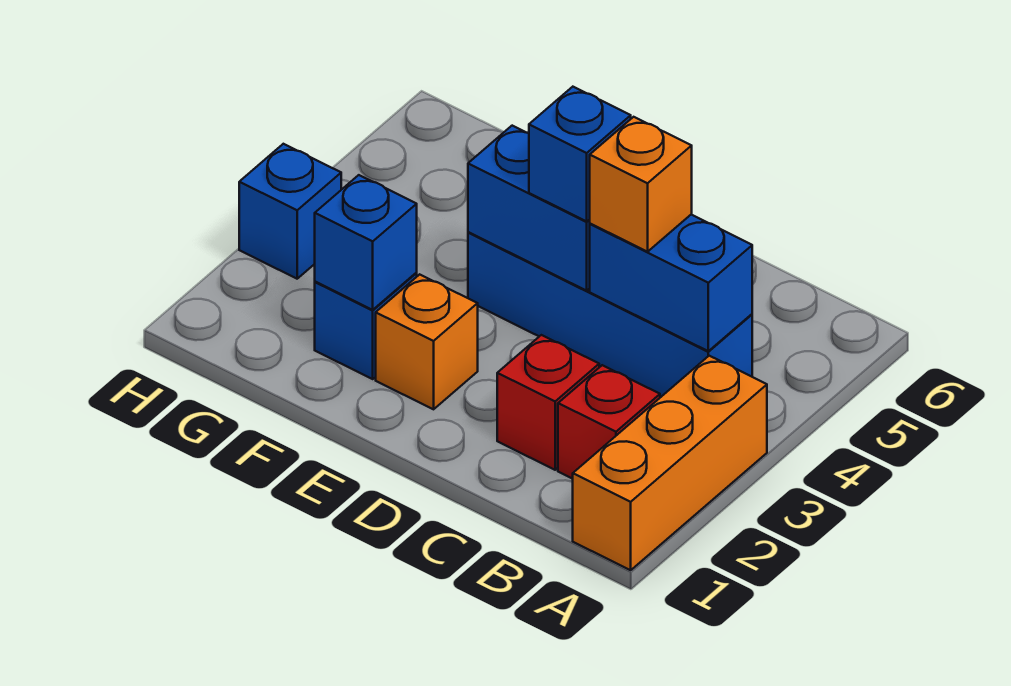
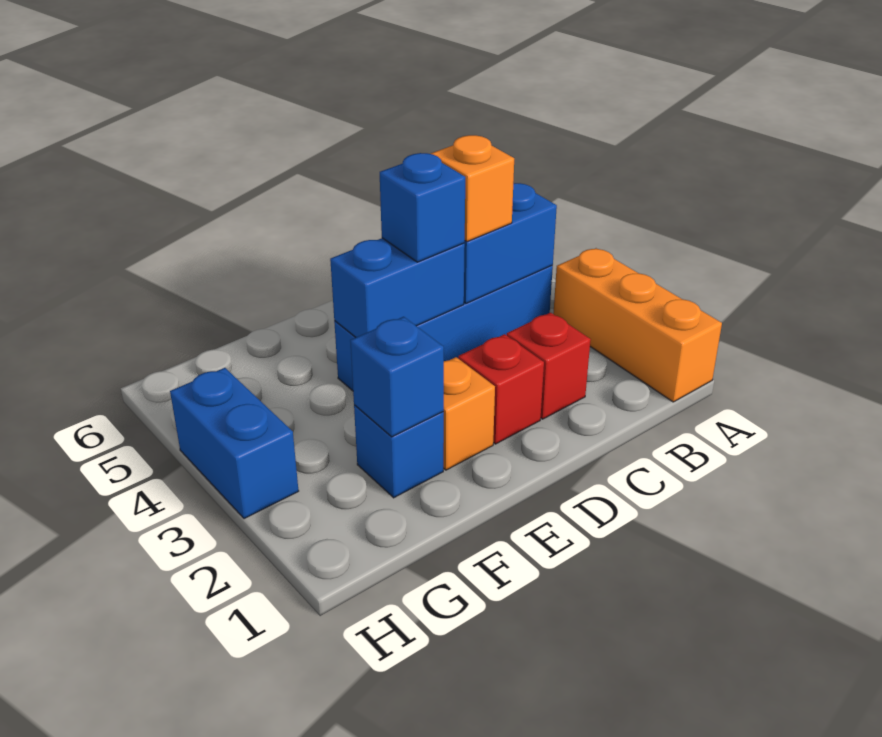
red brick B2 level 1 -> red brick D2 level 1
blue brick H3 level 1 -> blue brick H3:H4 level 1

